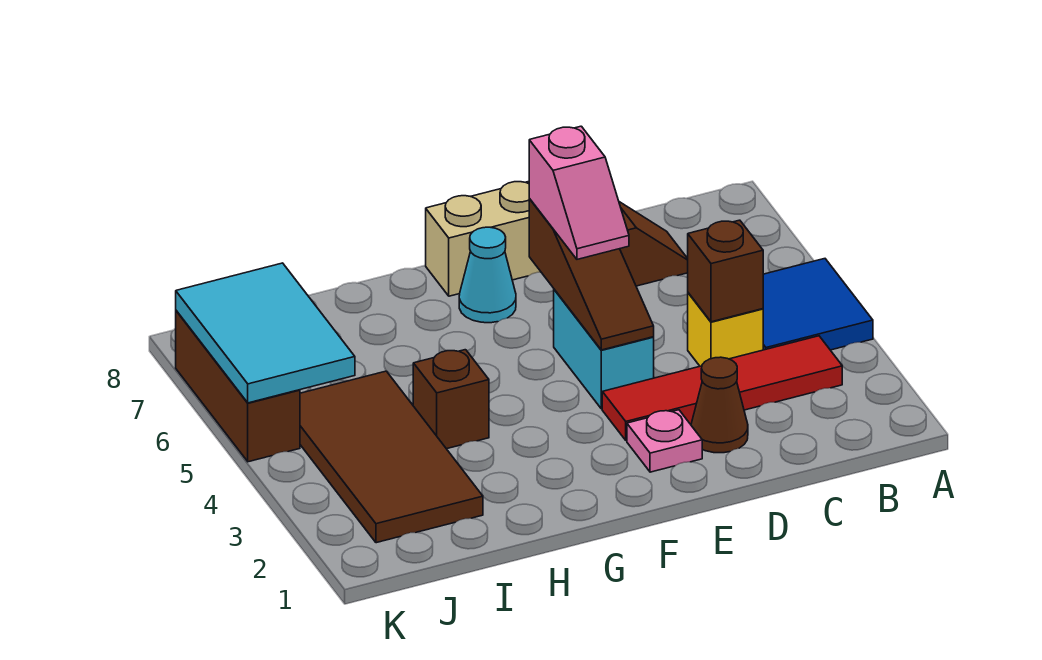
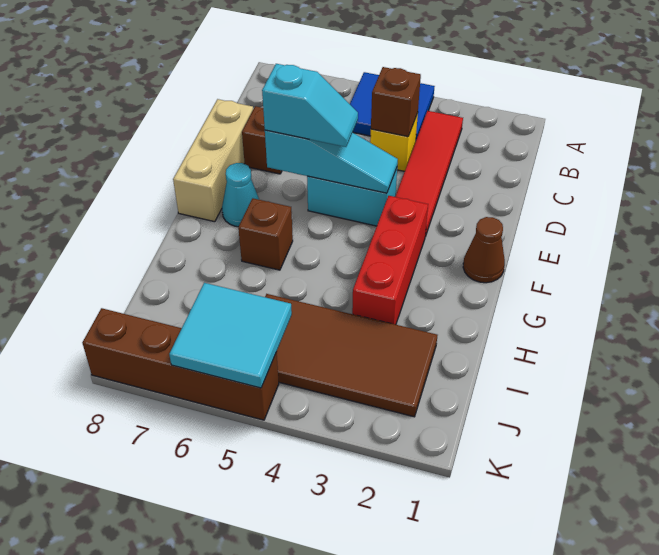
brown cone D2 level 1 -> brown cone F1 level 1
pink plate E2 level 1 -> none
brown slope E4:E6 level 2 top 6 -> cyan slope E4:E6 level 2 top 6
pink slope E5:E6 level 3 top 6 -> cyan slope E5:E6 level 3 top 6
none -> red brick F3:H3 level 1
brown brick H4 level 1 -> brown brick G6 level 1
cyan tile J5:K7 level 2 -> cyan tile J5:K6 level 2
brown brick K5:K7 level 1 -> brown brick K5:K8 level 1

